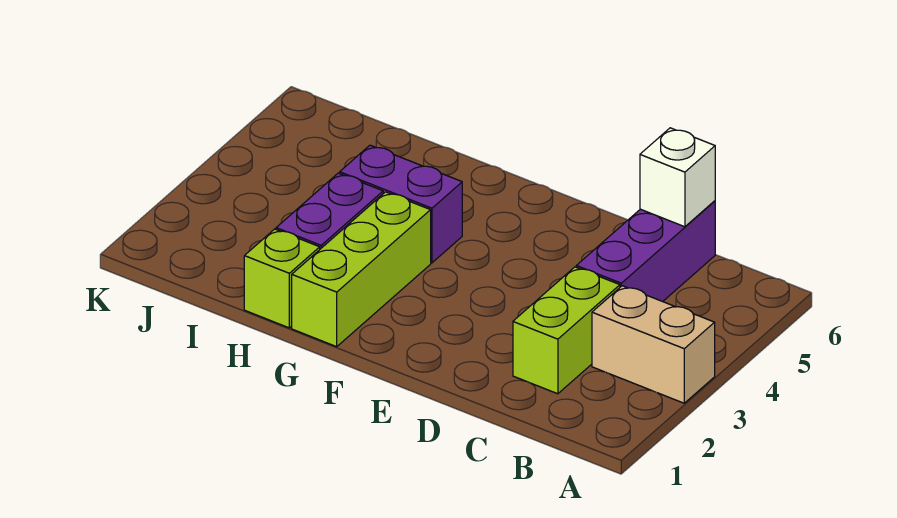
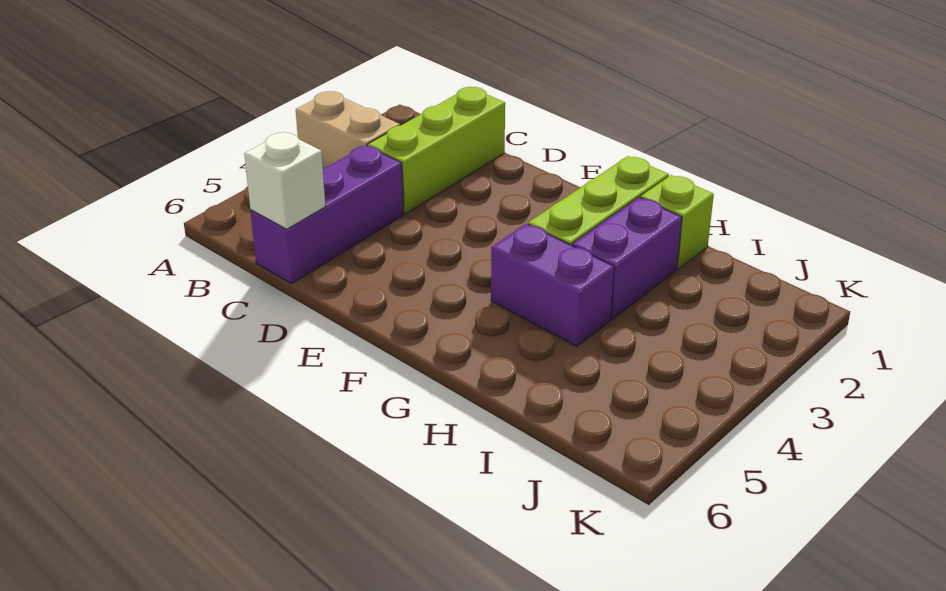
lime brick C2:C3 level 1 -> lime brick C1:C3 level 1

